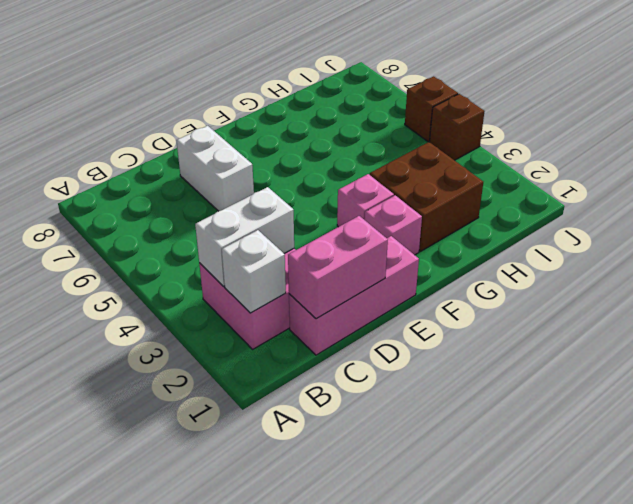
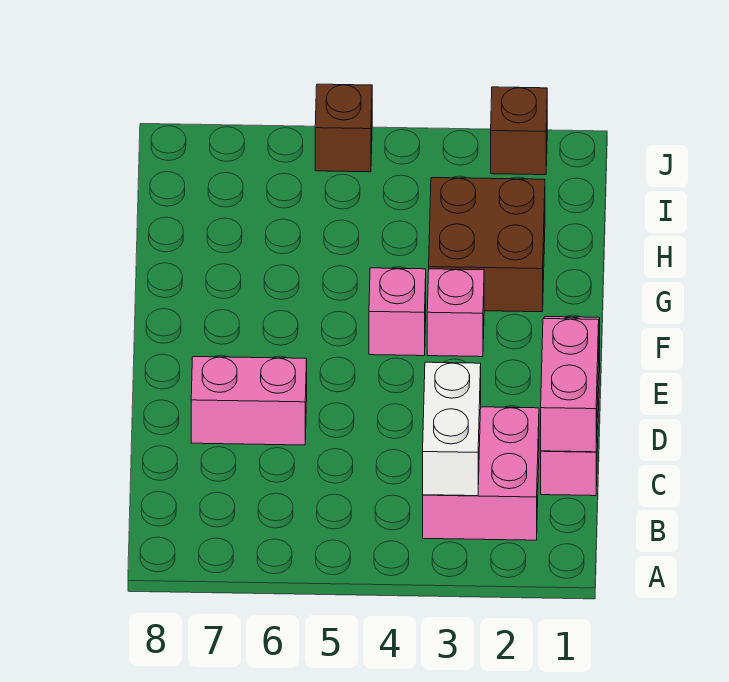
white brick B2 level 2 -> none
white brick D6:D7 level 1 -> pink brick D6:D7 level 1
pink brick F2 level 1 -> pink brick F4 level 1
brown brick J4 level 1 -> brown brick J2 level 1

